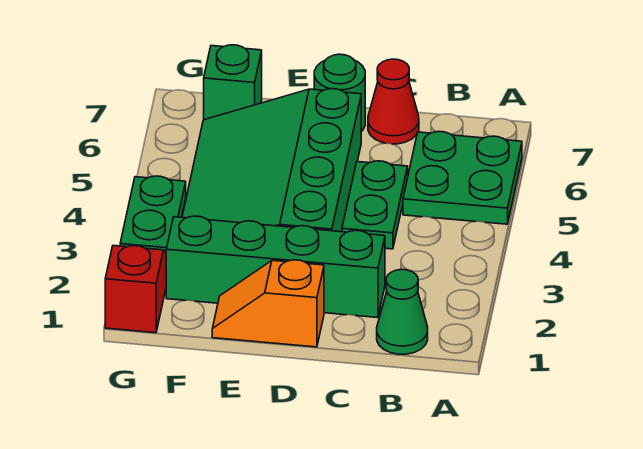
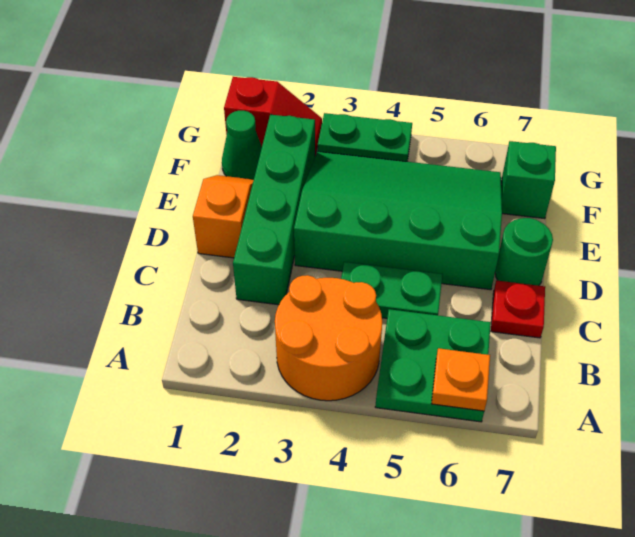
none -> orange round brick A3:B4 level 1
none -> orange plate A6 level 2
green cone B1 level 1 -> green cone F1 level 1
red cone C7 level 1 -> red plate C7 level 1

